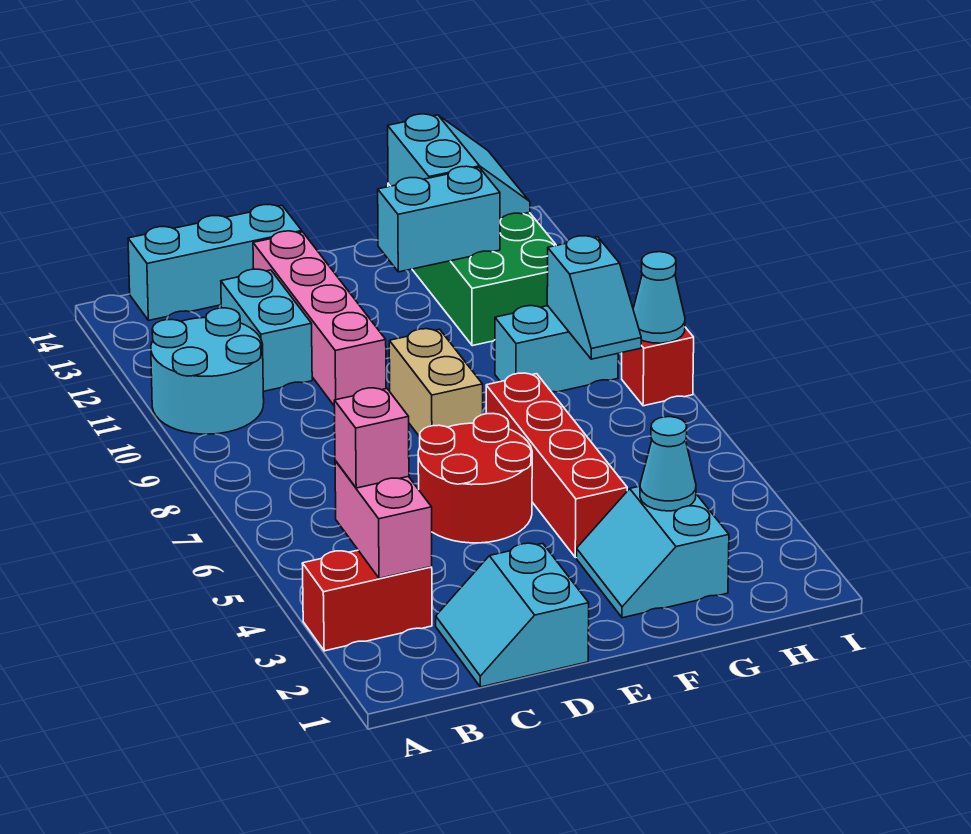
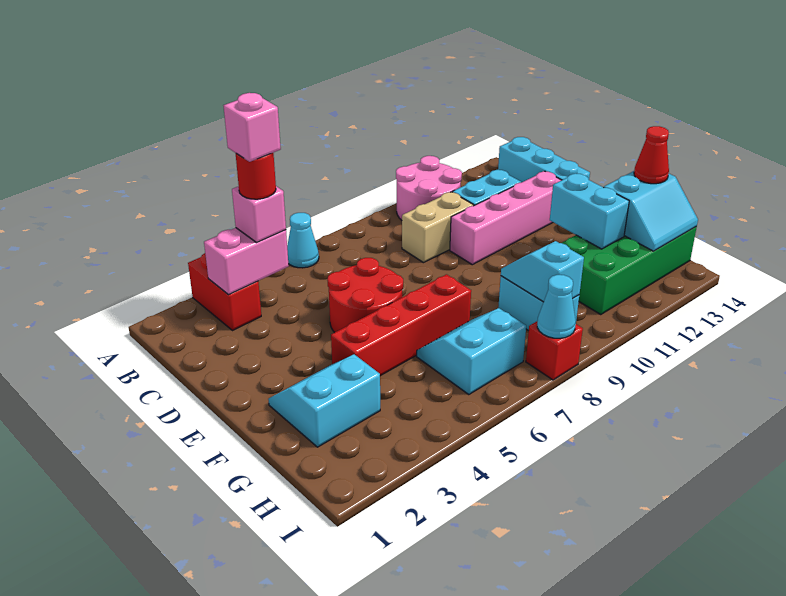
cyan round brick A10:B11 level 1 -> pink round brick A10:B11 level 1
none -> red round brick B4 level 4
none -> pink brick B4 level 5
cyan slope C1:D2 level 1 top D -> cyan slope G6:H7 level 1 top H
tan brick E8:E9 level 1 -> tan brick C9:C10 level 1
cyan cone G3 level 2 -> cyan cone A6 level 1
none -> red cone G14 level 3
cyan slope H8:H9 level 2 top 9 -> cyan slope G9:H9 level 2 top H

